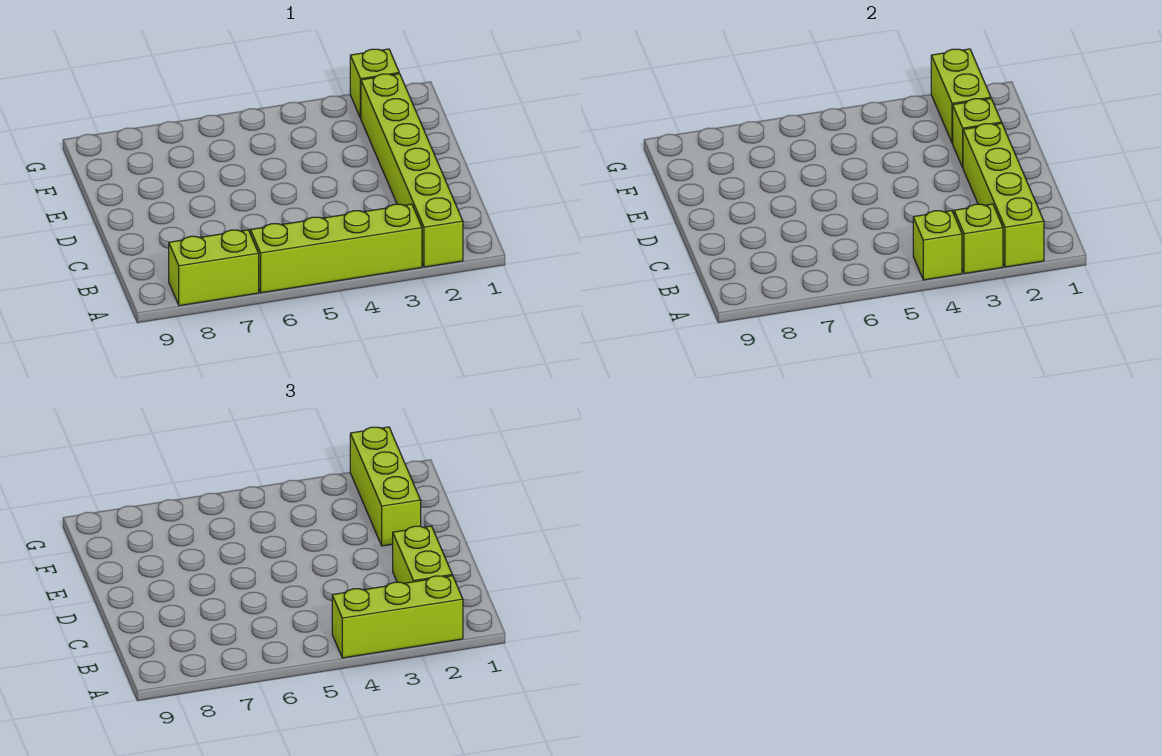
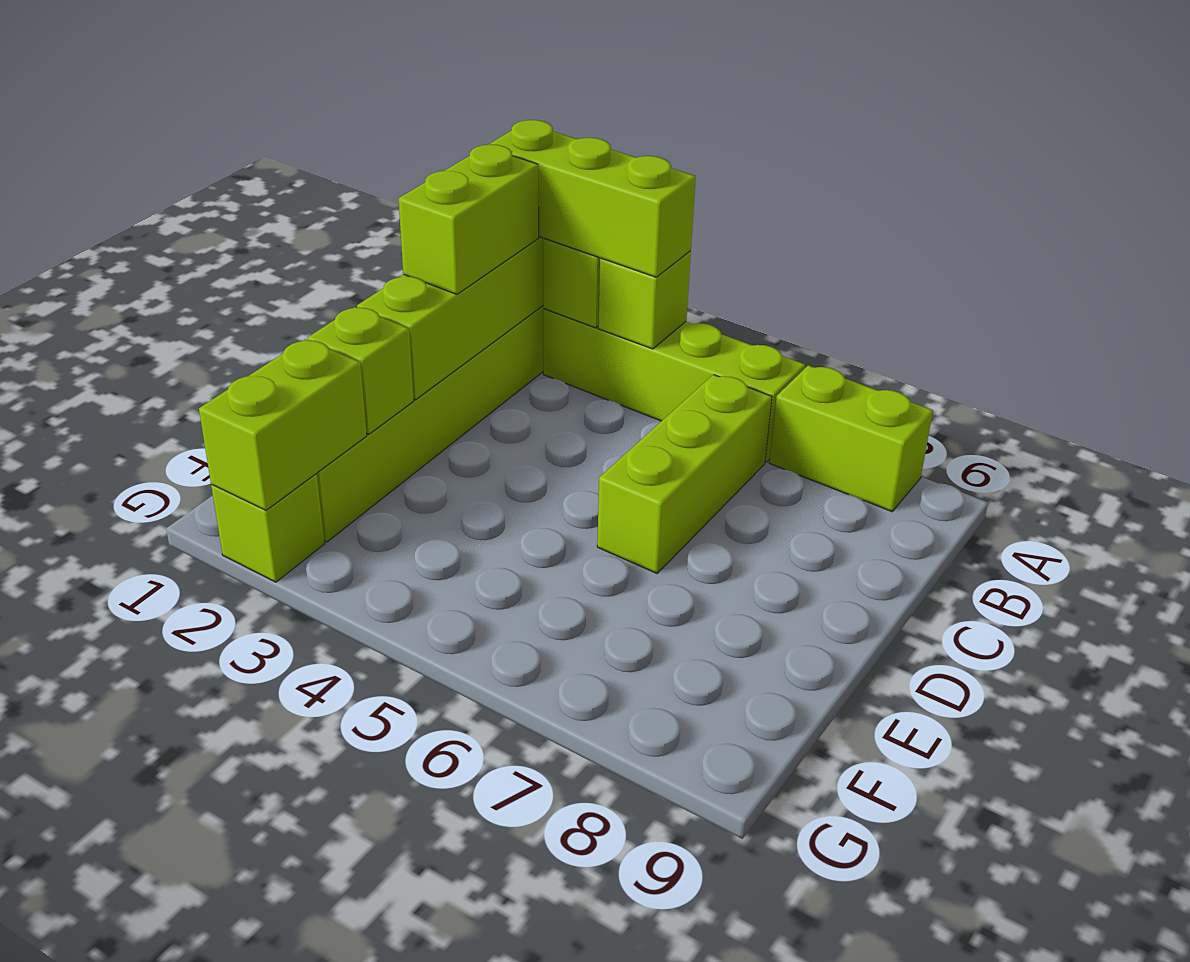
lime brick E2:G2 level 3 -> lime brick B6:D6 level 1

